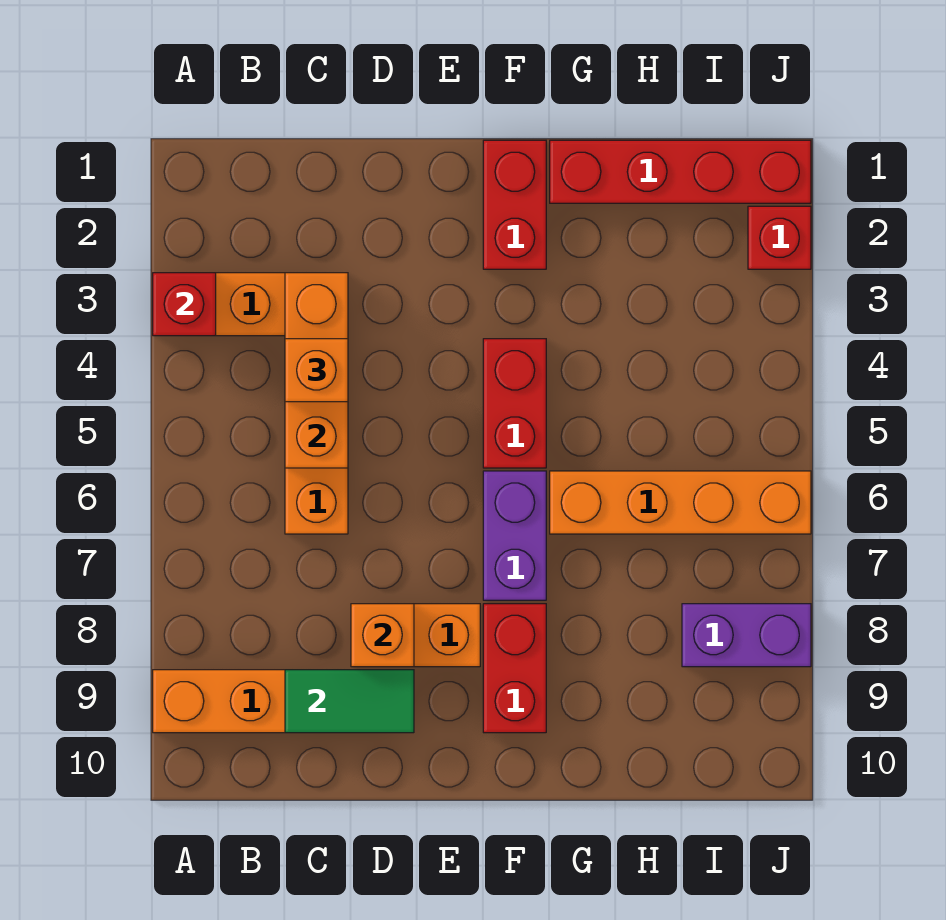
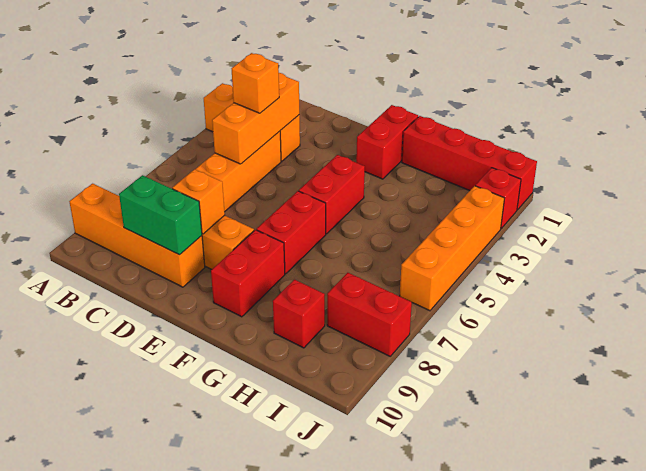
red brick A3 level 2 -> red brick H9 level 1
green tile C9:D9 level 2 -> green brick C9:D9 level 2
purple brick F6:F7 level 1 -> red brick F6:F7 level 1
orange brick G6:J6 level 1 -> orange brick J3:J6 level 1
purple brick I8:J8 level 1 -> red brick I8:J8 level 1

